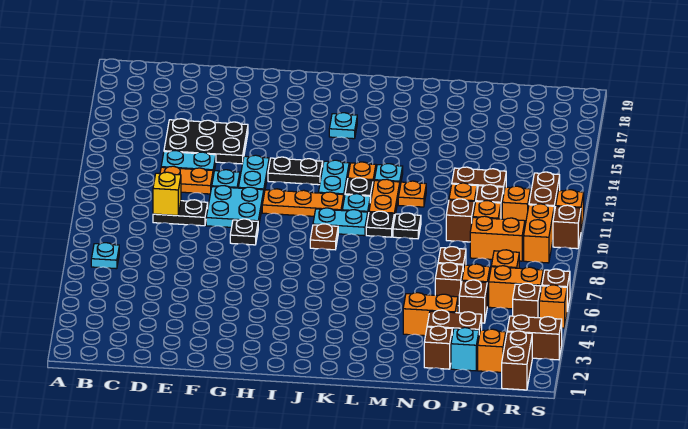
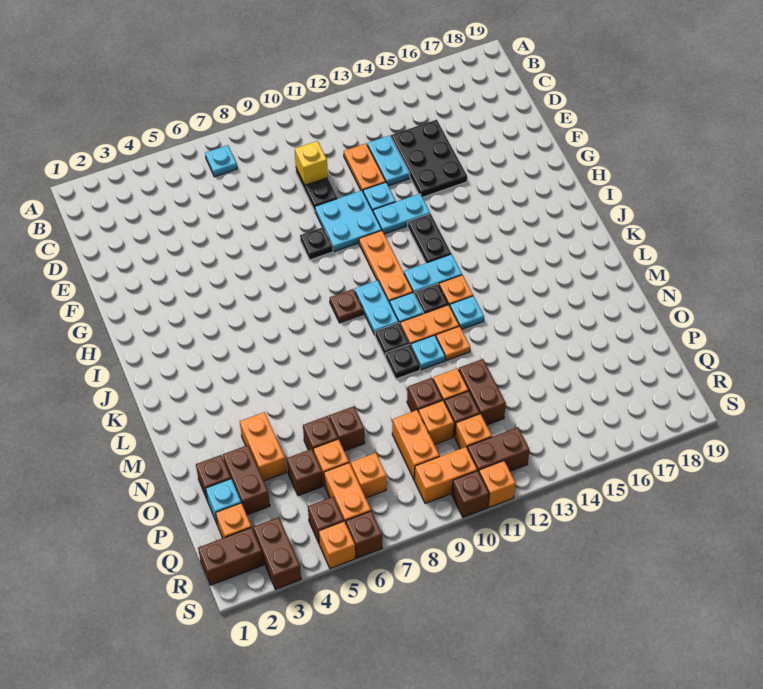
cyan plate J16 level 1 -> cyan plate M11 level 1

